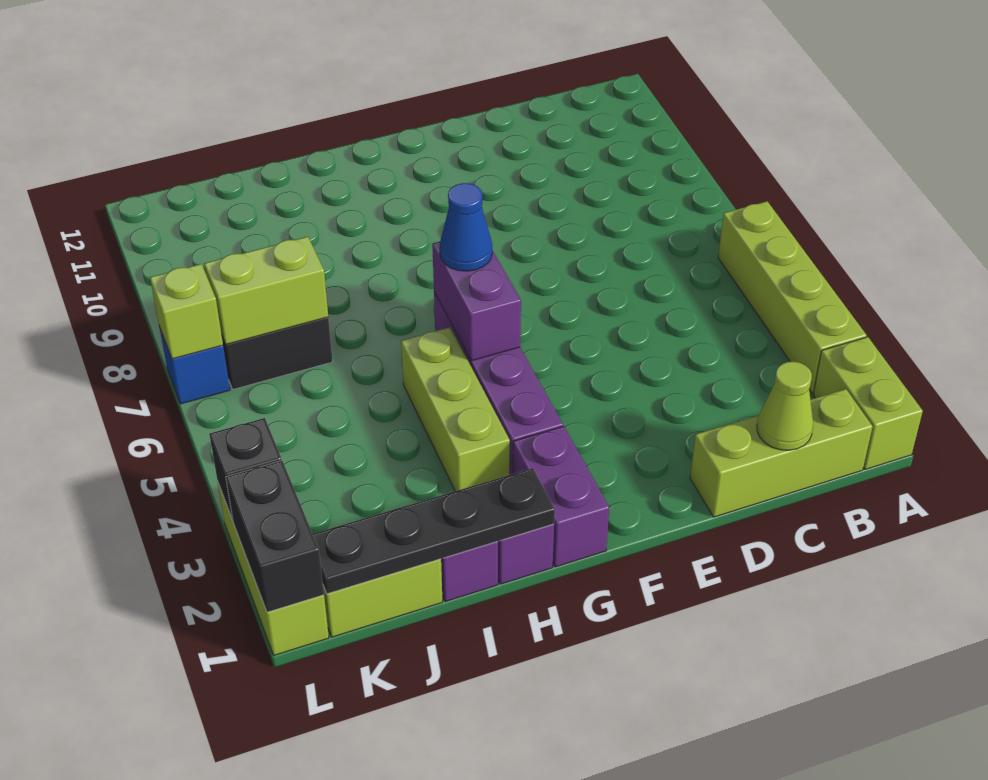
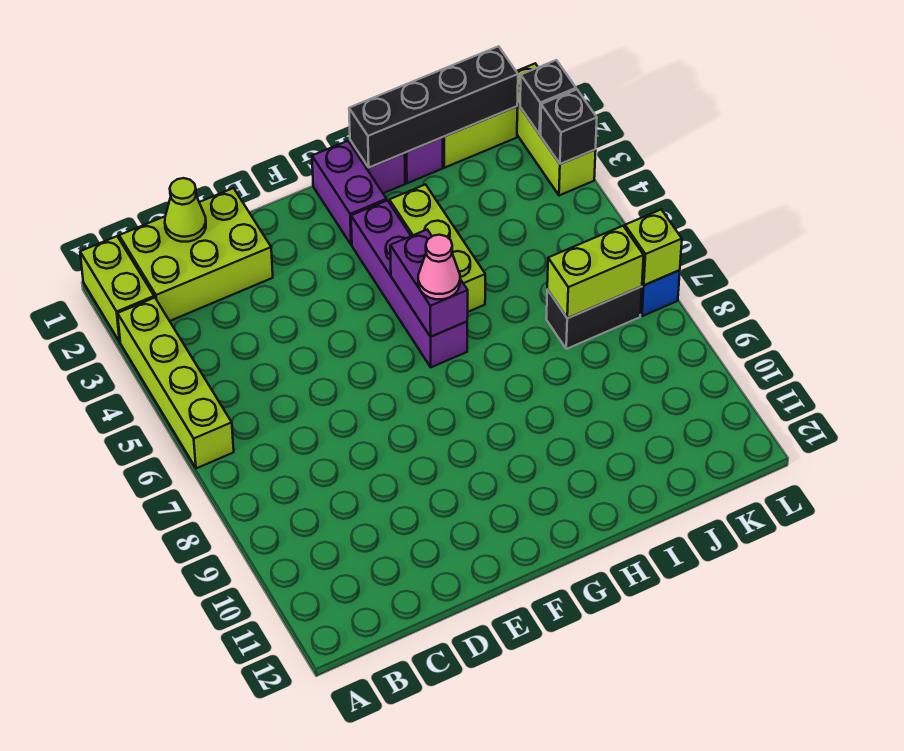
lime brick B1:D1 level 1 -> lime brick B1:D2 level 1
blue cone G6 level 3 -> pink cone G6 level 3
black plate H1:K1 level 2 -> black brick H1:K1 level 2
black brick L1:L2 level 2 -> black brick L2 level 2

